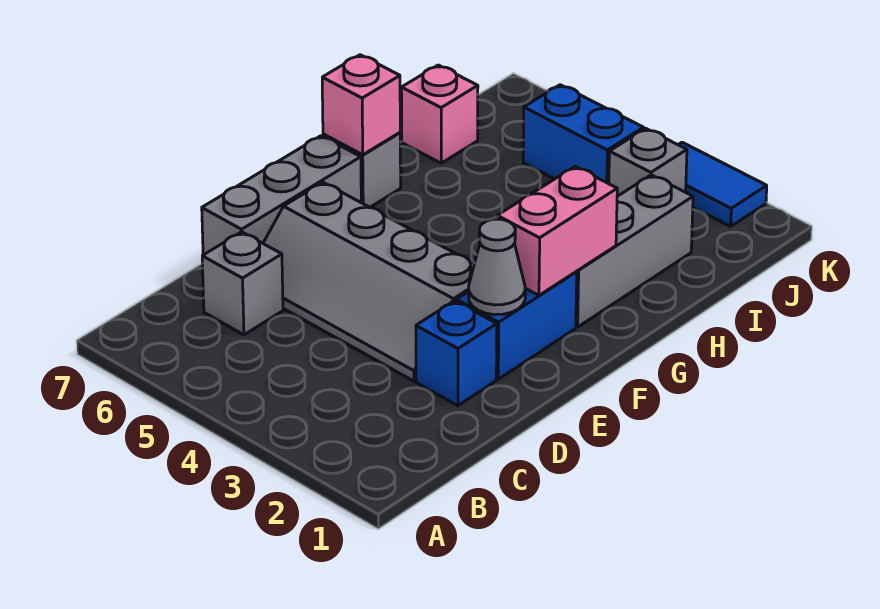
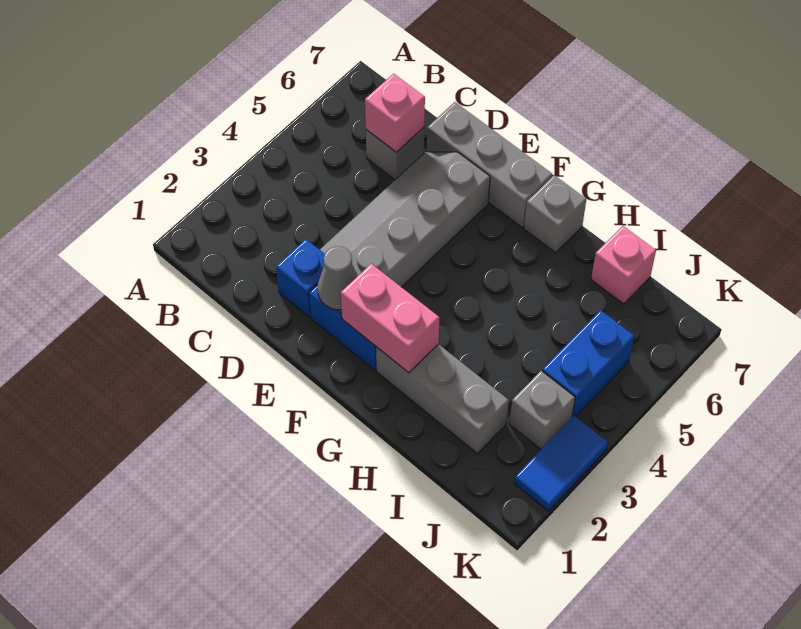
pink brick G7 level 2 -> pink brick C6 level 2

